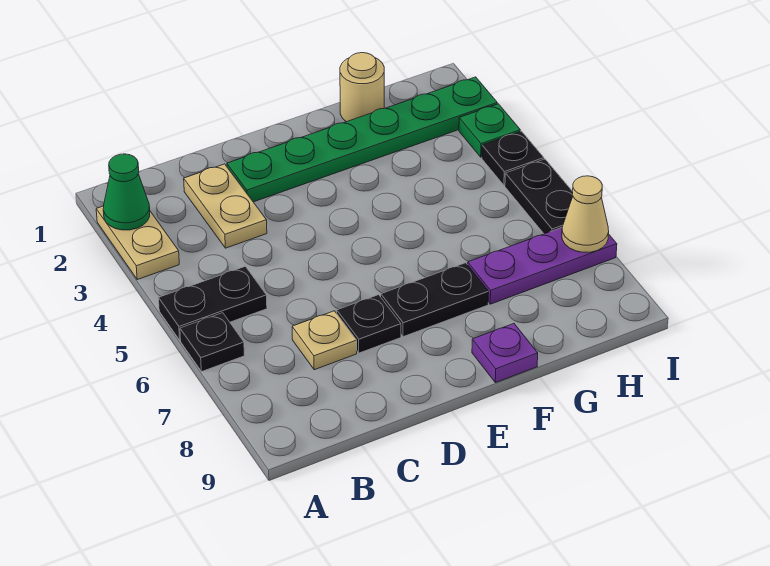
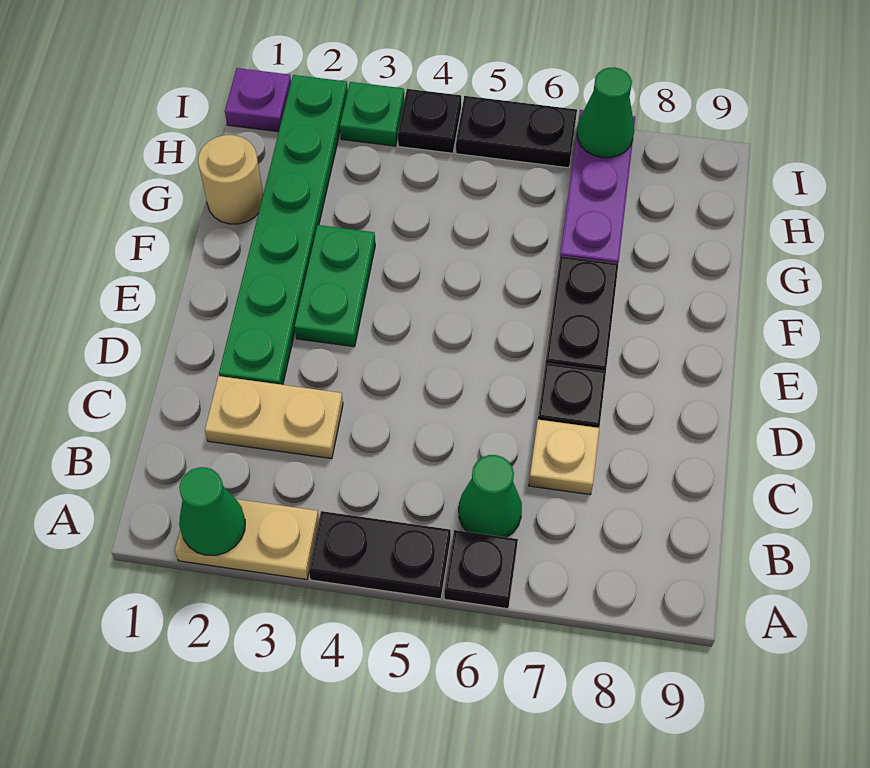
black plate A5:B5 level 1 -> black plate A4:A5 level 1
none -> green cone B6 level 1
none -> green plate E3:F3 level 1
purple plate F9 level 1 -> purple plate I1 level 1
tan cone I7 level 2 -> green cone I7 level 2

